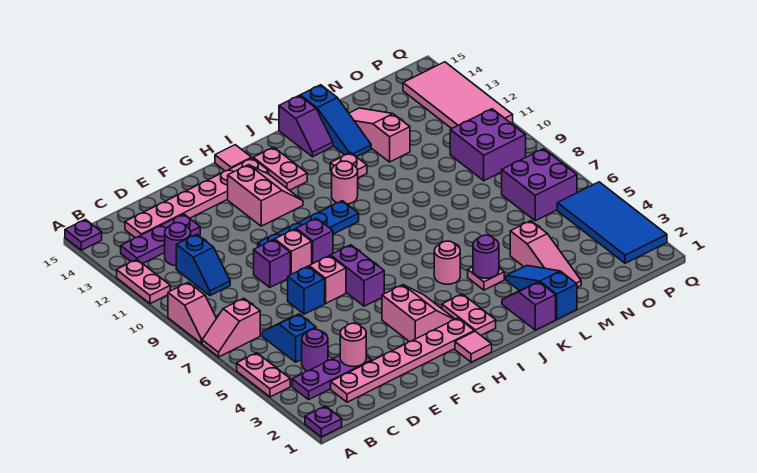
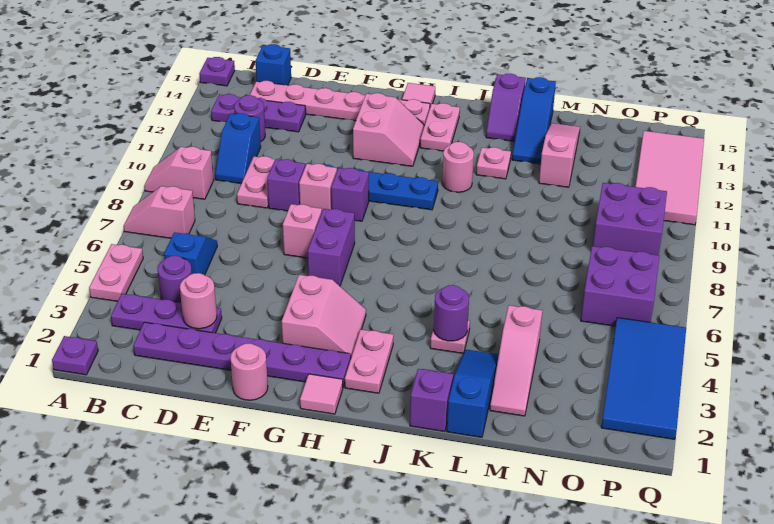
pink slope A8:A9 level 1 top 9 -> pink slope A9:B9 level 1 top B
pink plate A11:A12 level 1 -> pink plate D9:D10 level 1
pink plate C2:H2 level 1 -> purple plate C2:H2 level 1
blue brick E7 level 1 -> blue brick C15 level 1
pink round brick J5 level 1 -> pink round brick F1 level 1

